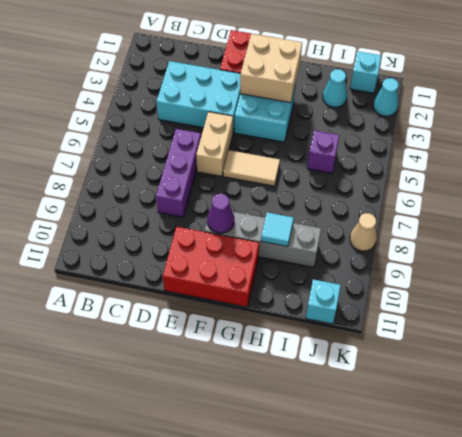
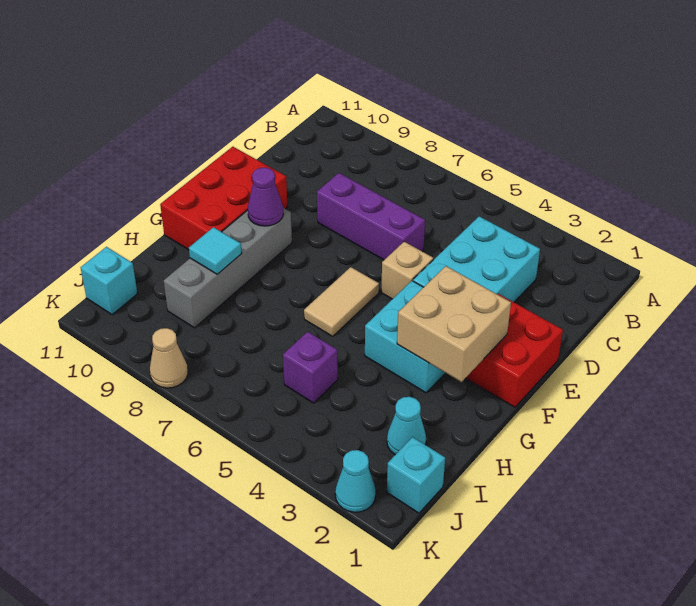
tan brick E5:E6 level 1 -> tan brick E5 level 1

